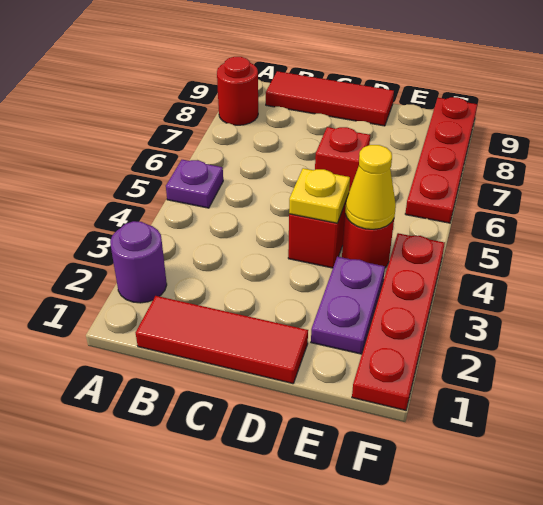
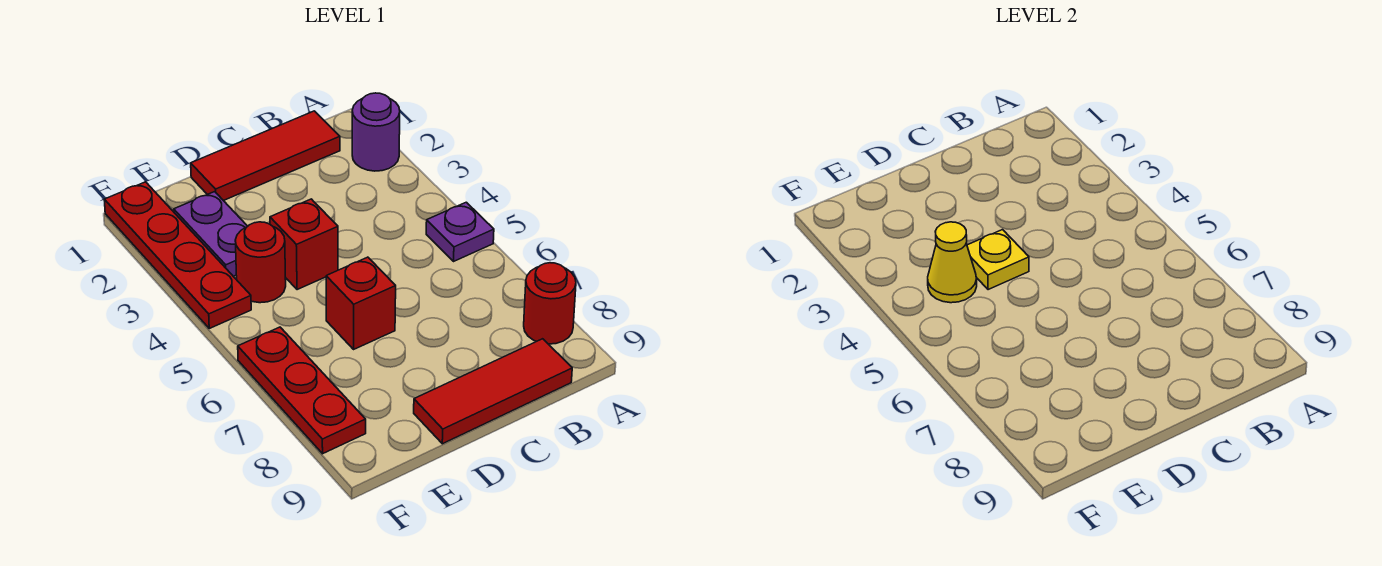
red plate F6:F9 level 1 -> red plate F6:F8 level 1

